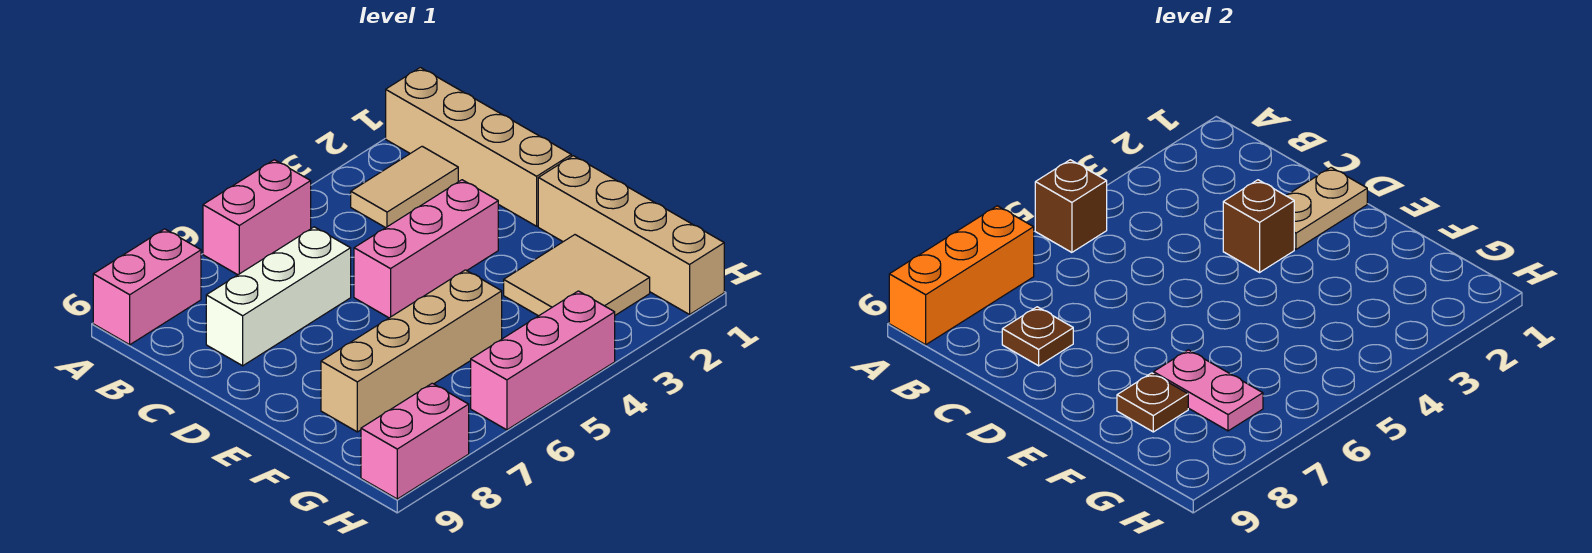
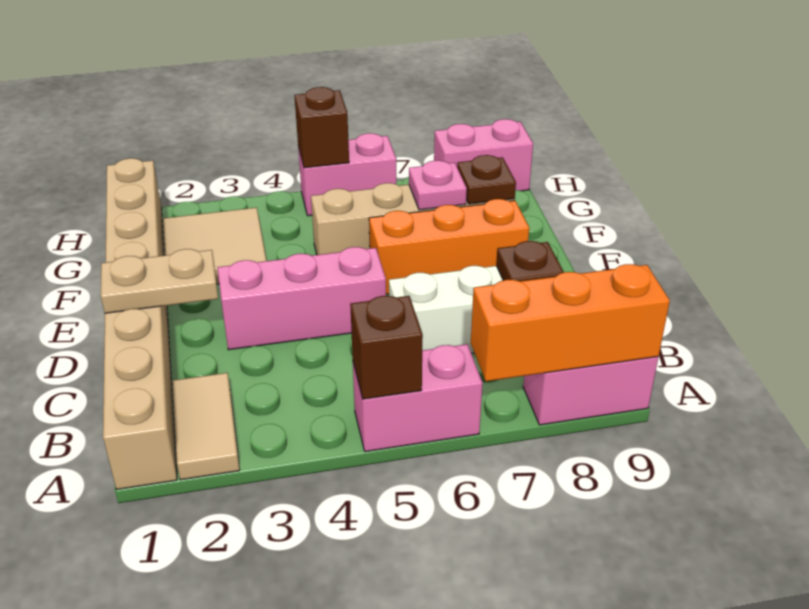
tan tile B2:B3 level 1 -> tan tile A2:B2 level 1
brown brick D3 level 2 -> brown brick H5 level 2
none -> orange brick E6:E8 level 1
pink plate F7:G7 level 2 -> pink plate F7 level 2
pink brick H4:H6 level 1 -> pink brick H5:H6 level 1

